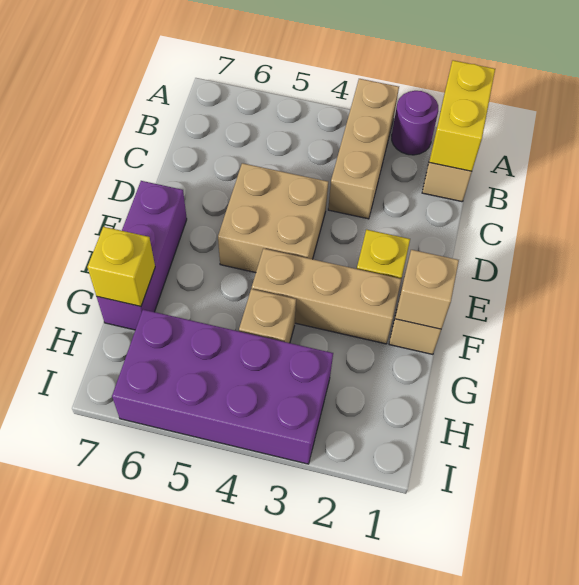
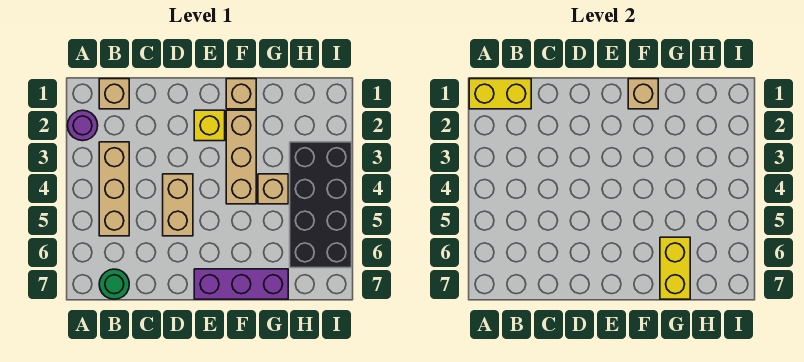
tan brick A3:C3 level 1 -> tan brick B3:B5 level 1
none -> green round brick B7 level 1
tan brick D4:E5 level 1 -> tan brick D4:D5 level 1
yellow brick G7 level 2 -> yellow brick G6:G7 level 2
purple brick H3:I6 level 1 -> black brick H3:I6 level 1

